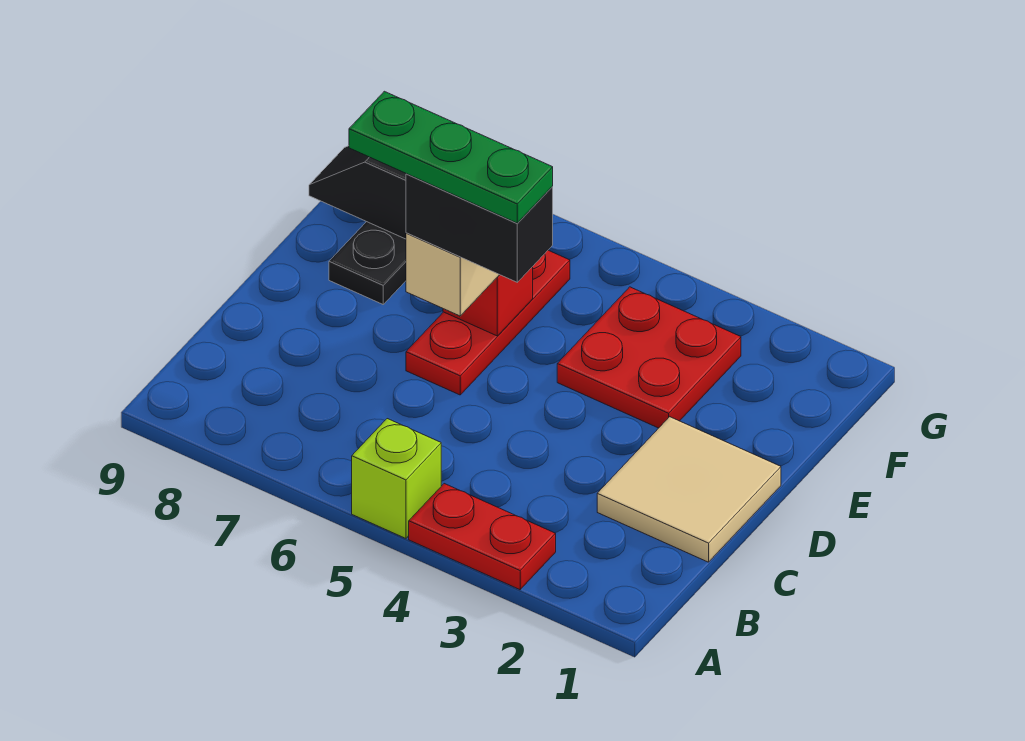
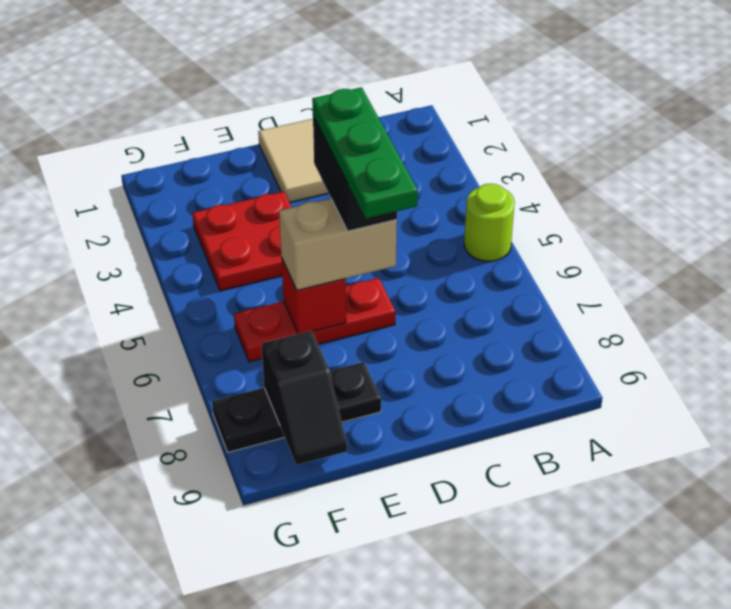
red plate A3:A4 level 1 -> none
lime brick A5 level 1 -> lime round brick A5 level 1

